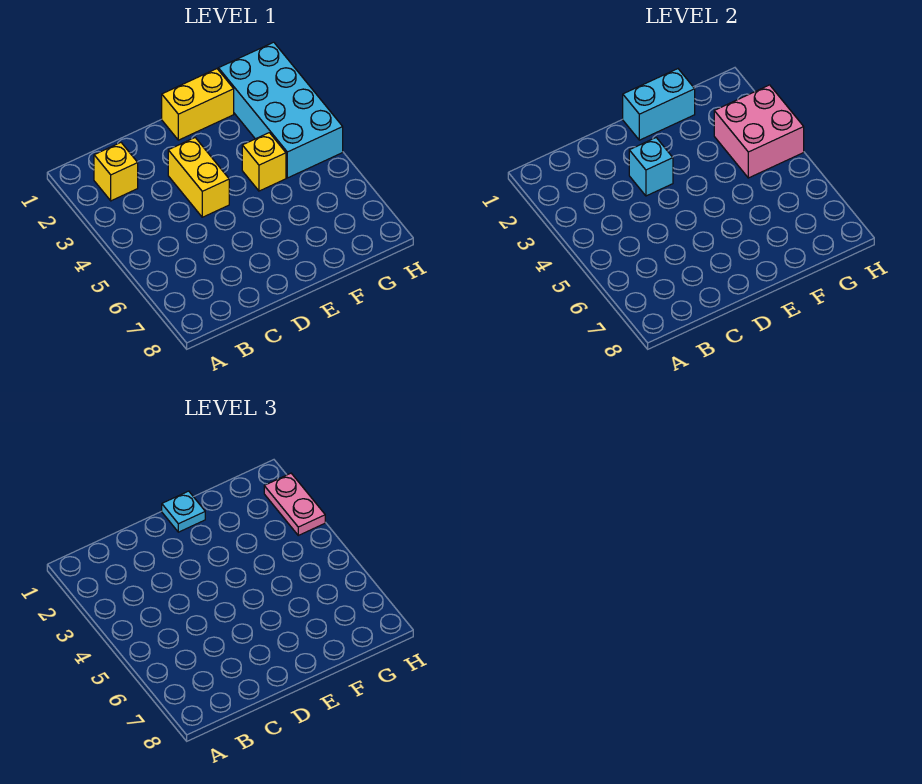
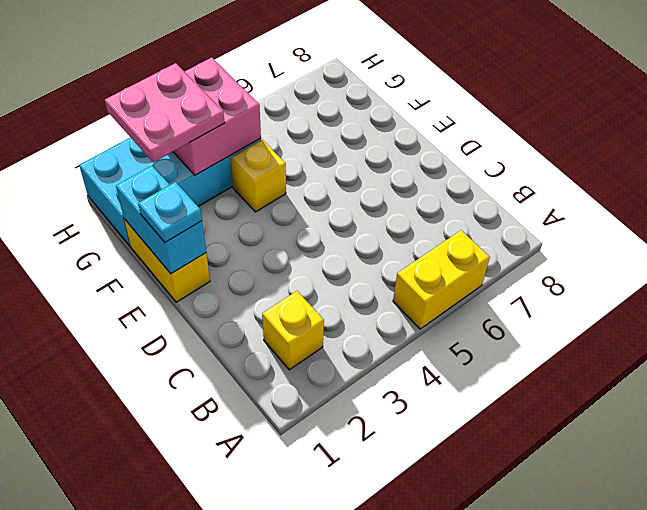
yellow brick D3:D4 level 1 -> yellow brick A5:A6 level 1
cyan brick D3 level 2 -> none
pink plate H2:H3 level 3 -> pink plate G2:H3 level 3

